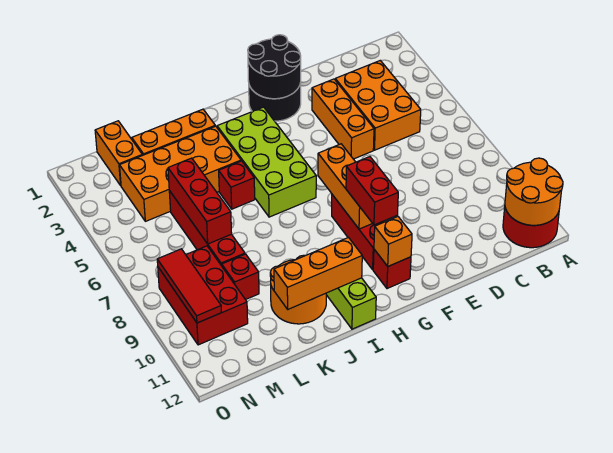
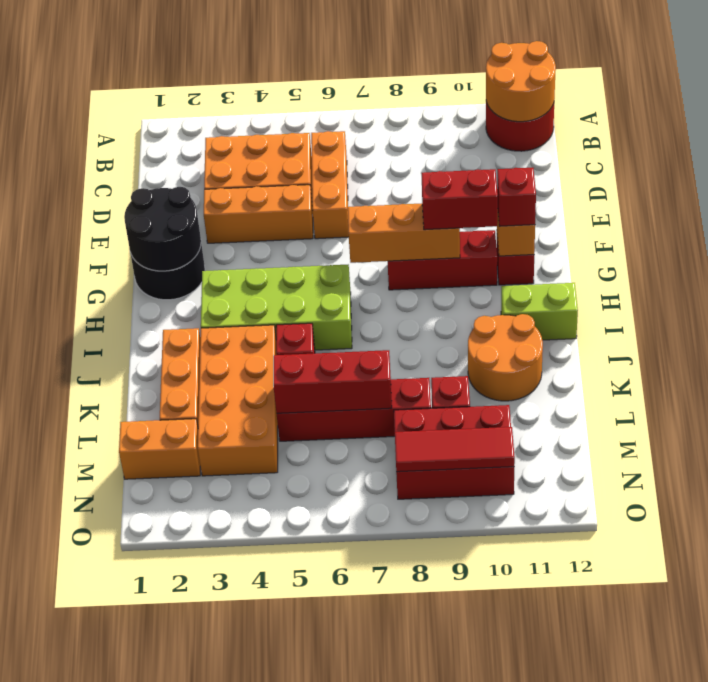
none -> red brick G11 level 3
orange brick I11:K11 level 2 -> orange brick C6:E6 level 1

